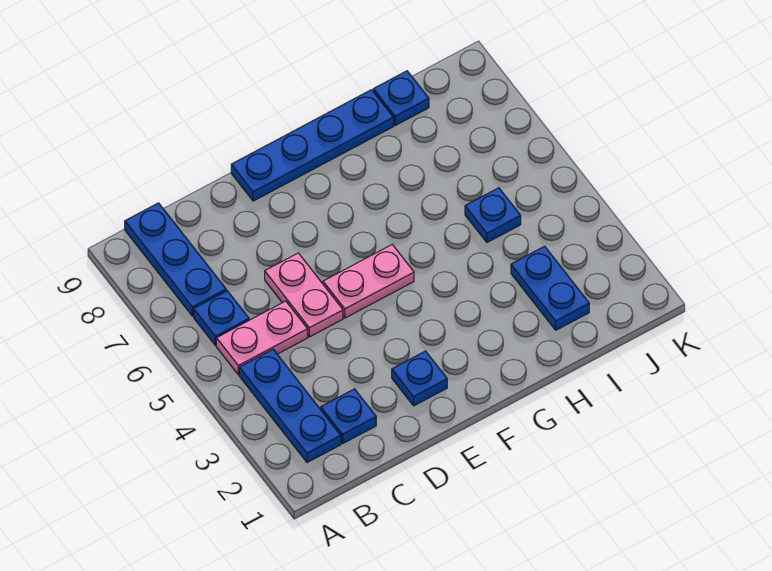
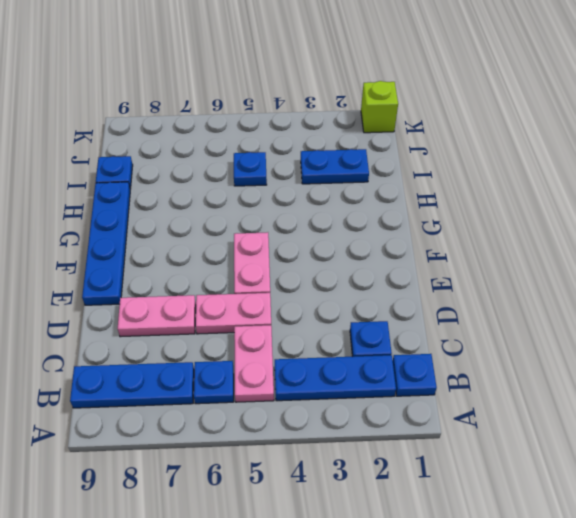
none -> pink plate D7:D8 level 1
blue plate E2 level 1 -> blue plate B1 level 1
none -> lime brick K1 level 1

